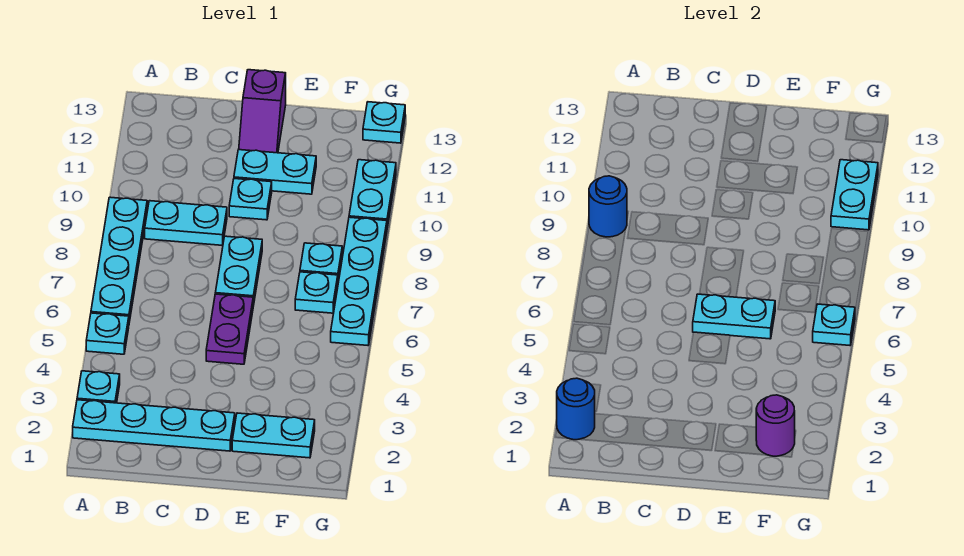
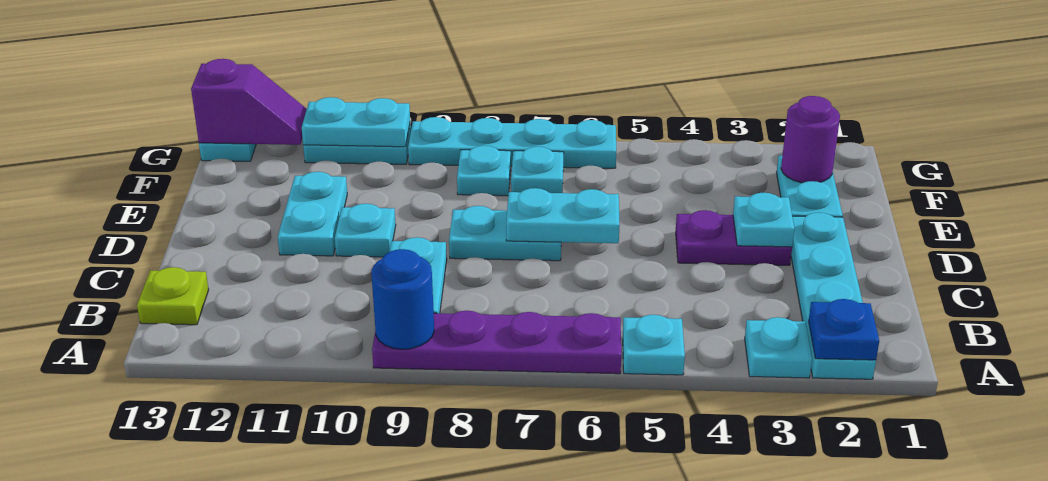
blue round brick A2 level 2 -> blue plate A2 level 2
cyan plate A6:A9 level 1 -> purple plate A6:A9 level 1
none -> lime plate B13 level 1
purple plate D5:D6 level 1 -> purple plate D3:D4 level 1
cyan plate D6:E6 level 2 -> cyan plate D6:D7 level 2
purple slope D12:D13 level 1 top 13 -> purple slope G12:G13 level 2 top 13
cyan plate G6 level 2 -> cyan plate D3 level 2

